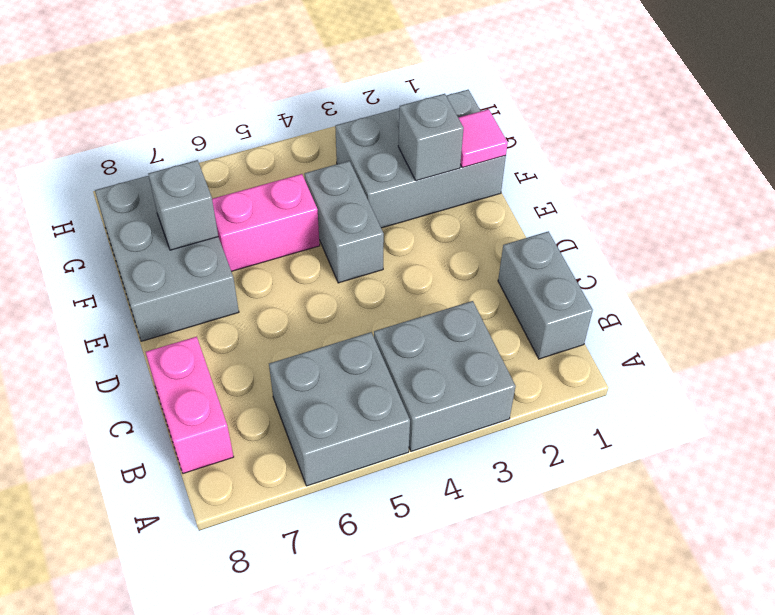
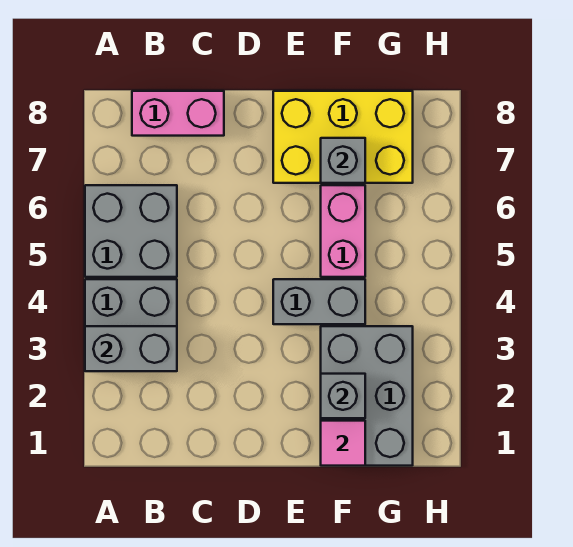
grey brick B1:C1 level 1 -> grey brick A3:B3 level 2
grey brick E7:G8 level 1 -> yellow brick E7:G8 level 1

